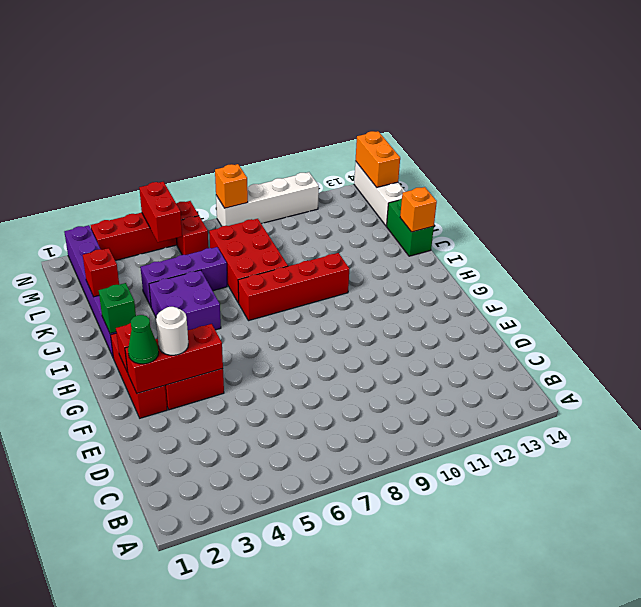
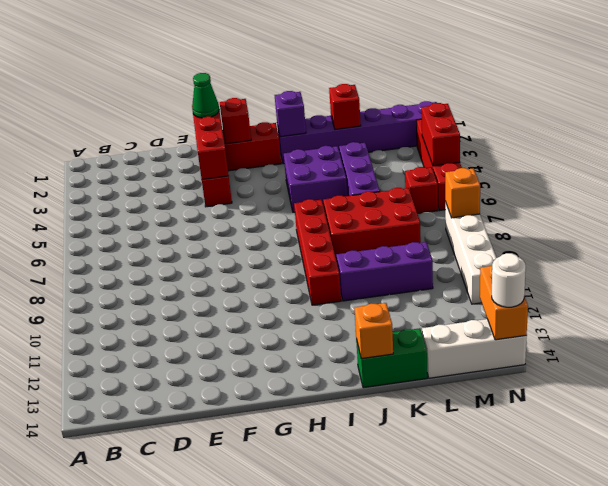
white round brick F3 level 3 -> white round brick N14 level 3
green brick I2 level 2 -> purple brick I2 level 2
none -> purple brick J10:L10 level 1
red brick M5:N5 level 2 -> red brick N4:N5 level 2
orange brick M14:N14 level 2 -> orange brick N13:N14 level 2

